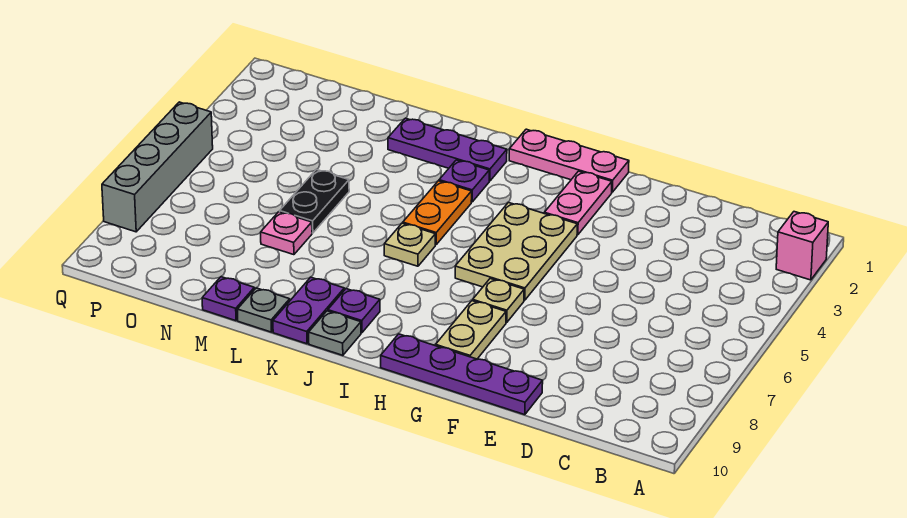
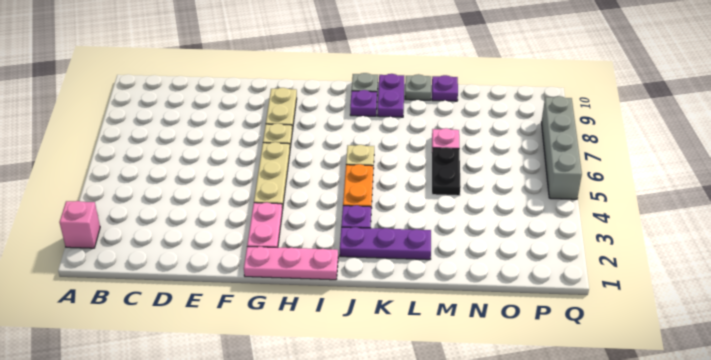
purple plate E10:H10 level 1 -> none
tan plate G4:H6 level 1 -> tan plate G4:G6 level 1

